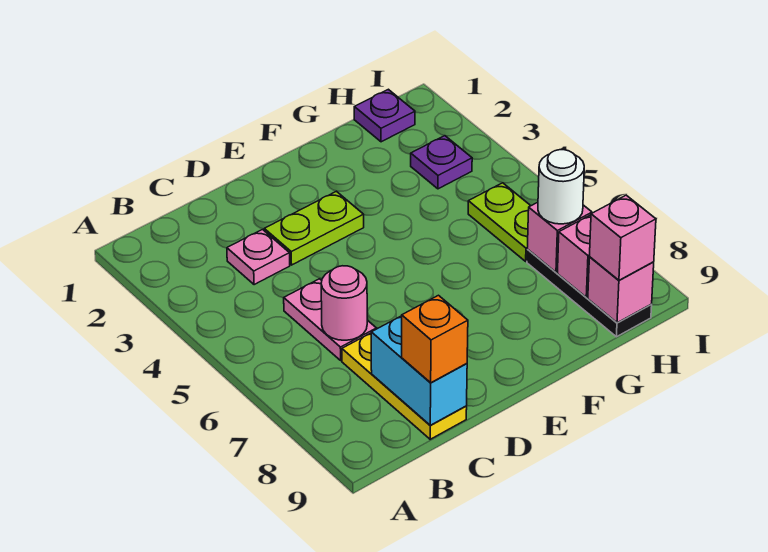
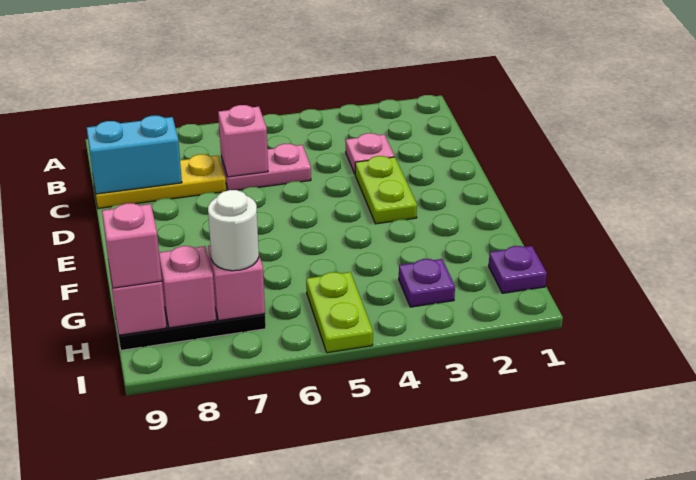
pink round brick C6 level 2 -> pink brick C6 level 2
orange brick C9 level 3 -> none
lime plate H5:H6 level 1 -> lime plate H5:I5 level 1

